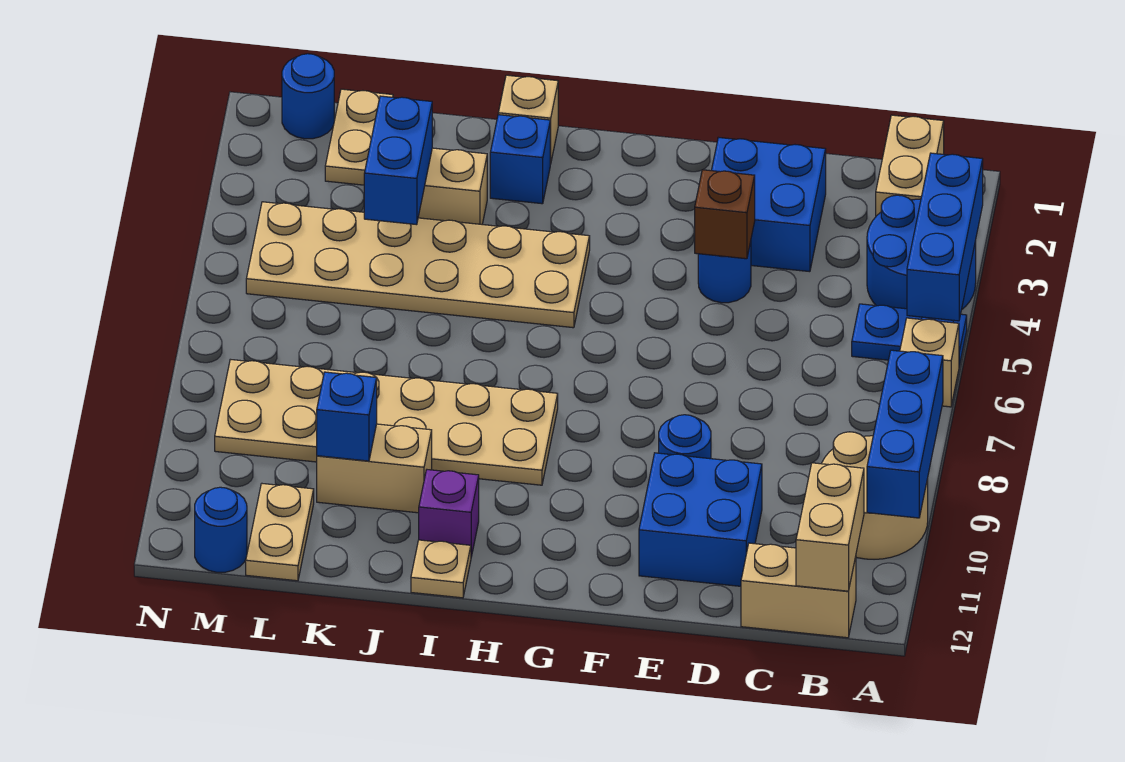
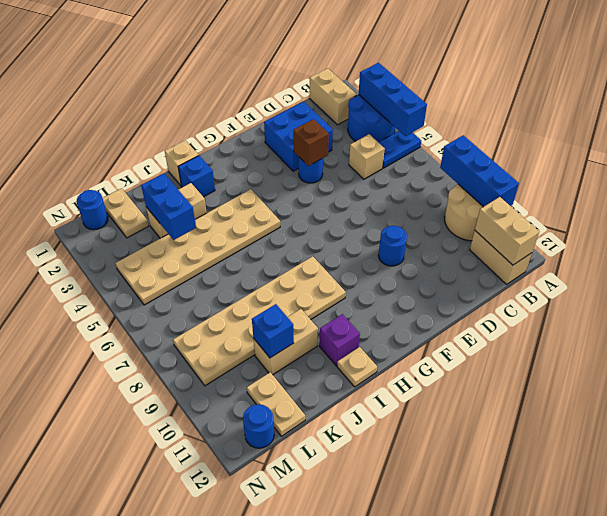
tan brick A6 level 1 -> tan brick C5 level 1
tan brick B12:C12 level 1 -> tan brick B11:B12 level 1
blue brick D10:E11 level 1 -> none

